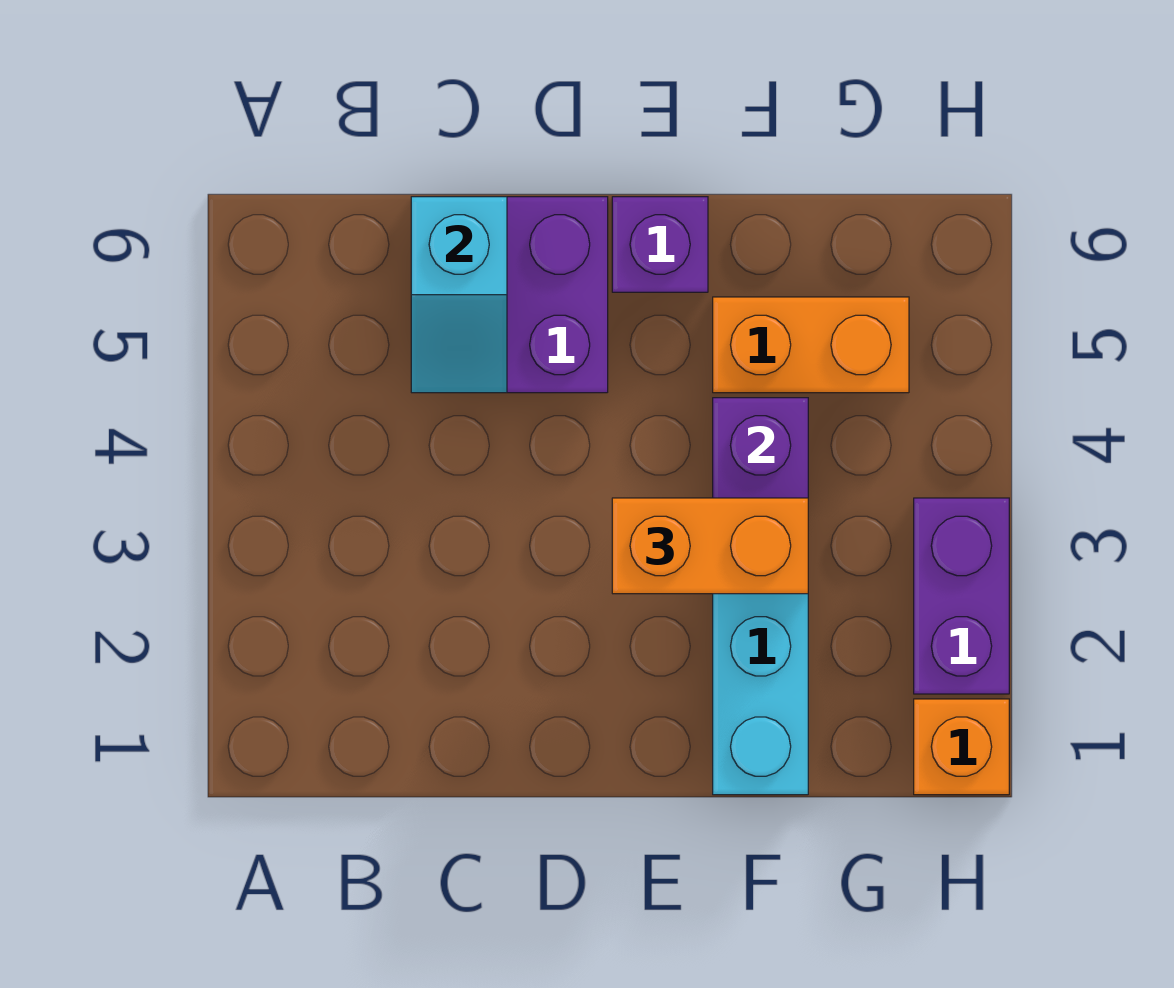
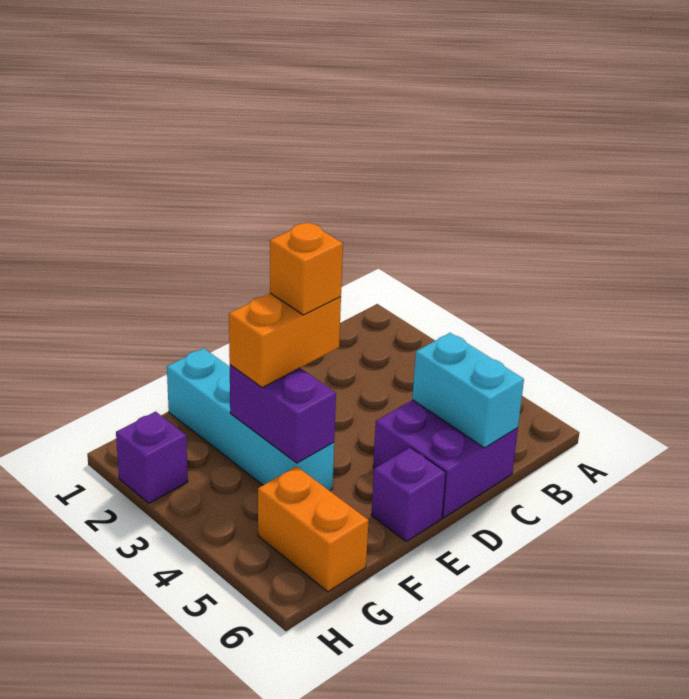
cyan slope C5:C6 level 2 top 6 -> cyan brick C5:C6 level 2
orange brick F5:G5 level 1 -> orange brick G5:G6 level 1
orange brick H1 level 1 -> orange brick E3 level 4
purple brick H2:H3 level 1 -> purple brick H2 level 1

